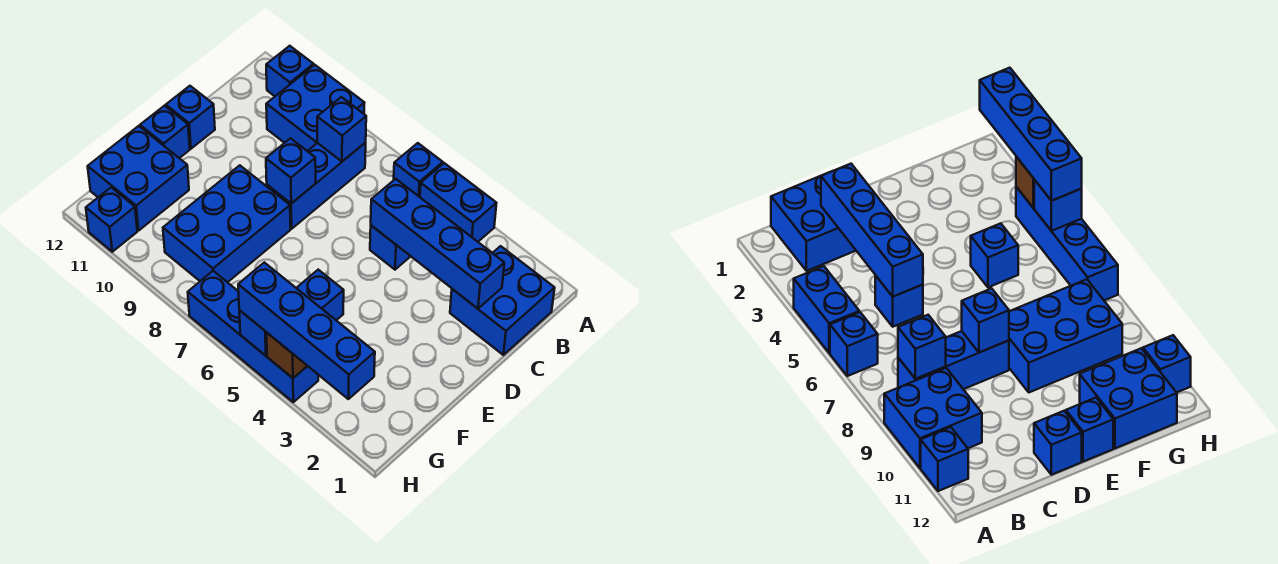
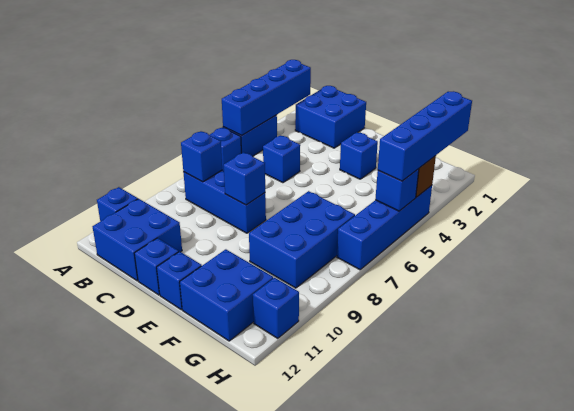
blue brick A9:B10 level 1 -> blue brick B11:C12 level 1
blue brick C2:C5 level 2 -> blue brick A2:A5 level 2
blue brick E8:G9 level 1 -> blue brick F7:G9 level 1
blue brick F5 level 1 -> blue brick E3 level 1

